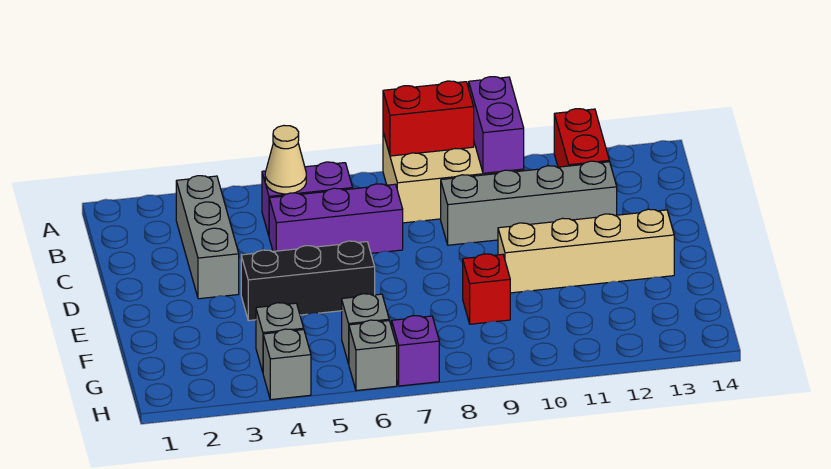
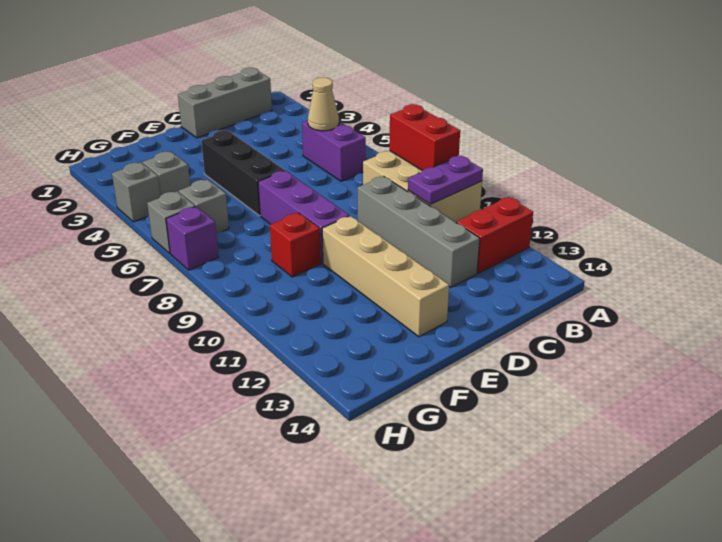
purple brick A10:B10 level 2 -> purple plate A10:B10 level 2
grey brick B3:D3 level 1 -> grey brick B1:D1 level 1
purple brick C5:C7 level 1 -> purple brick E7:E9 level 1

